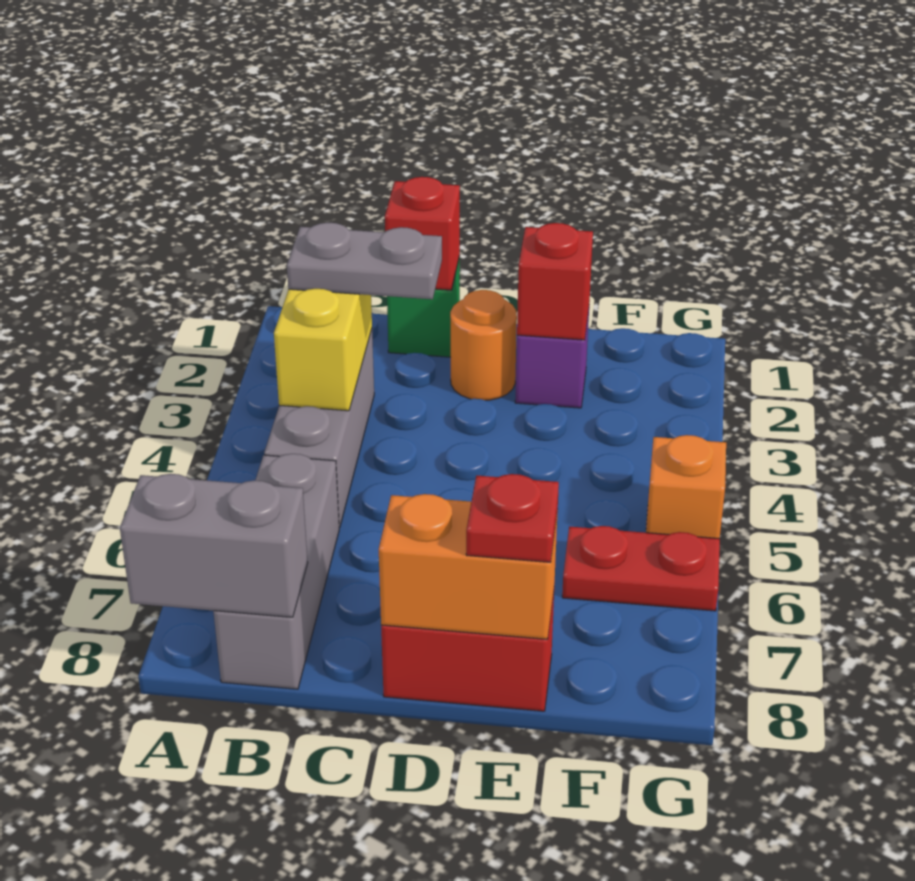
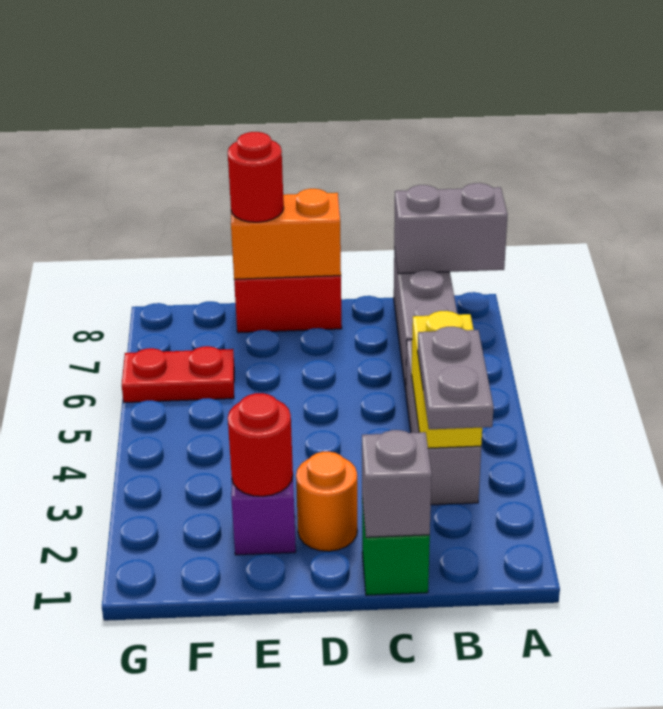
grey plate B3:C3 level 3 -> grey plate B2:B3 level 3
red brick C1 level 2 -> grey brick C1 level 2
red brick E2 level 2 -> red round brick E2 level 2
red plate E8 level 3 -> red round brick E8 level 3
orange brick G5 level 1 -> none

